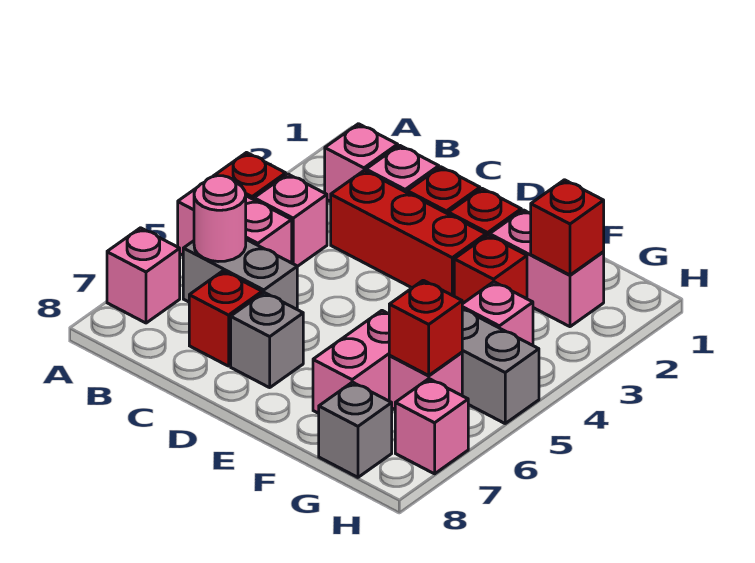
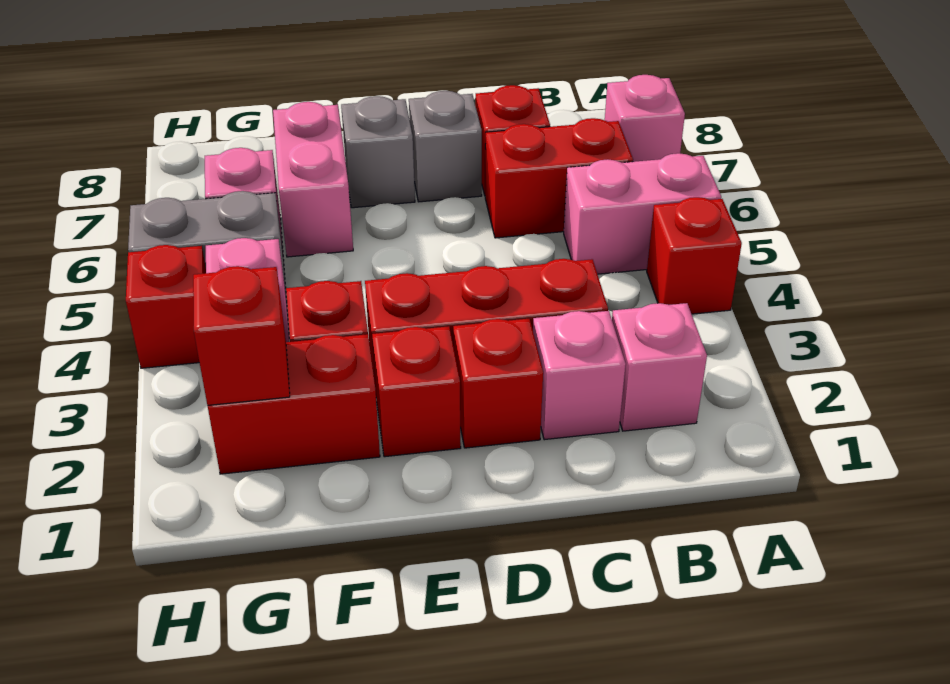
pink brick B4 level 1 -> none
grey brick B6:C6 level 1 -> red brick B6:C6 level 1
pink round brick B6 level 2 -> none
pink brick F2:G2 level 1 -> red brick F2:G2 level 1
red brick G6 level 2 -> red brick H4 level 1
grey brick G8 level 1 -> grey brick E7 level 1
pink brick H7 level 1 -> none

